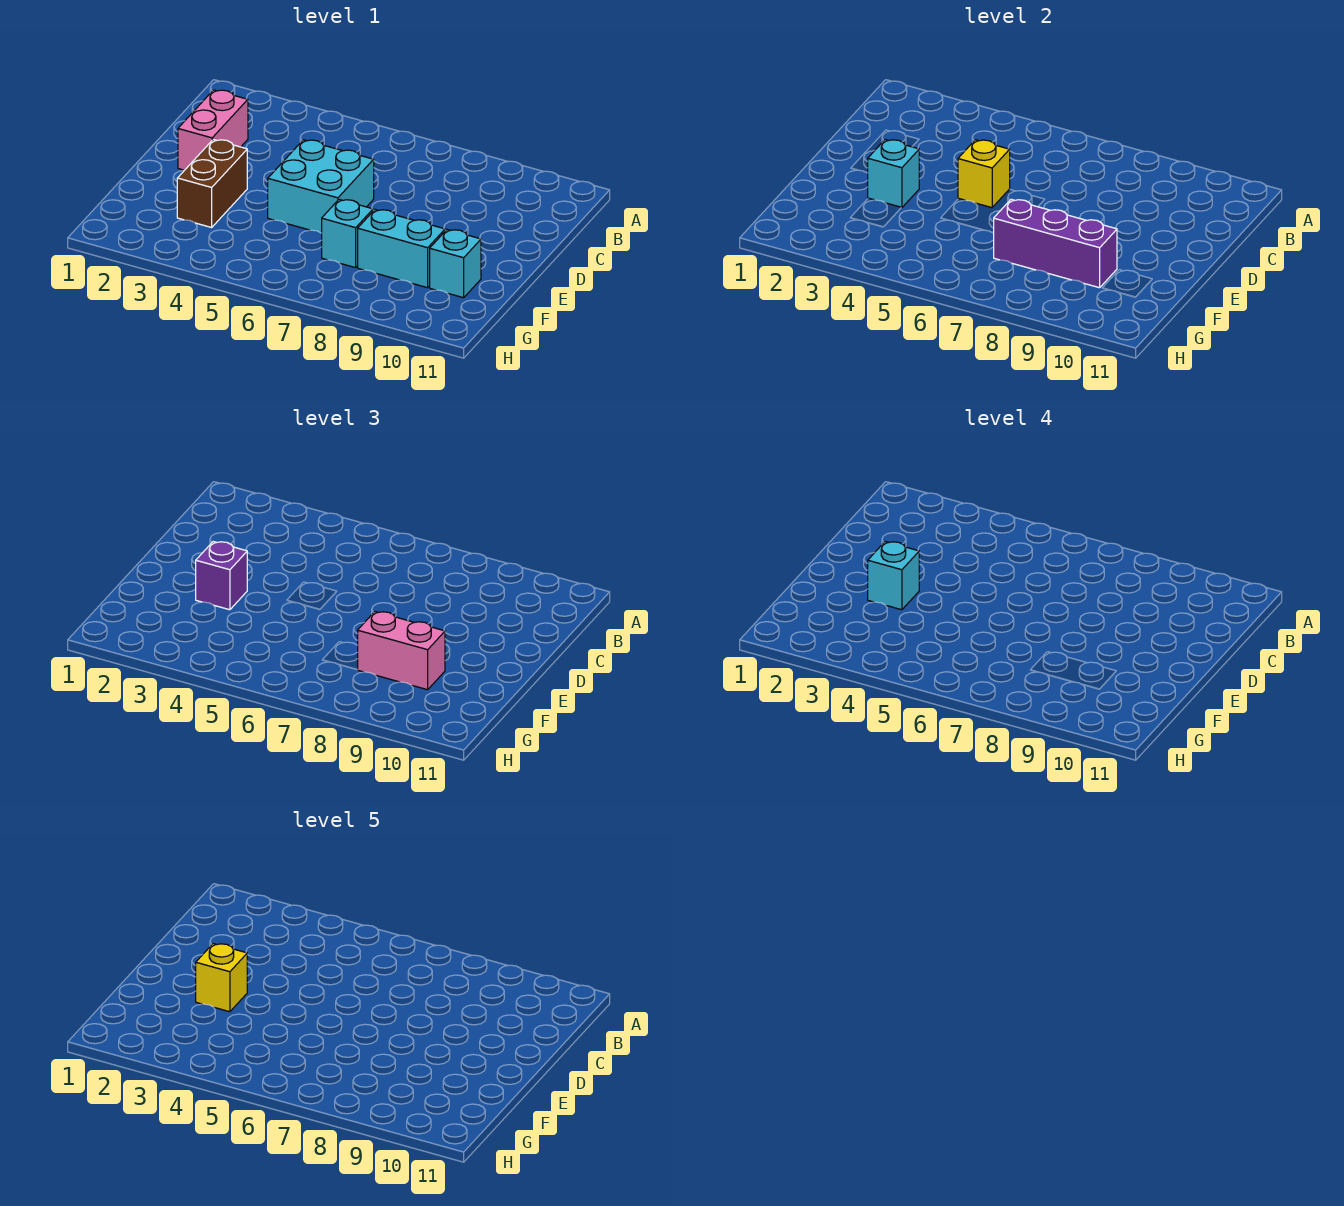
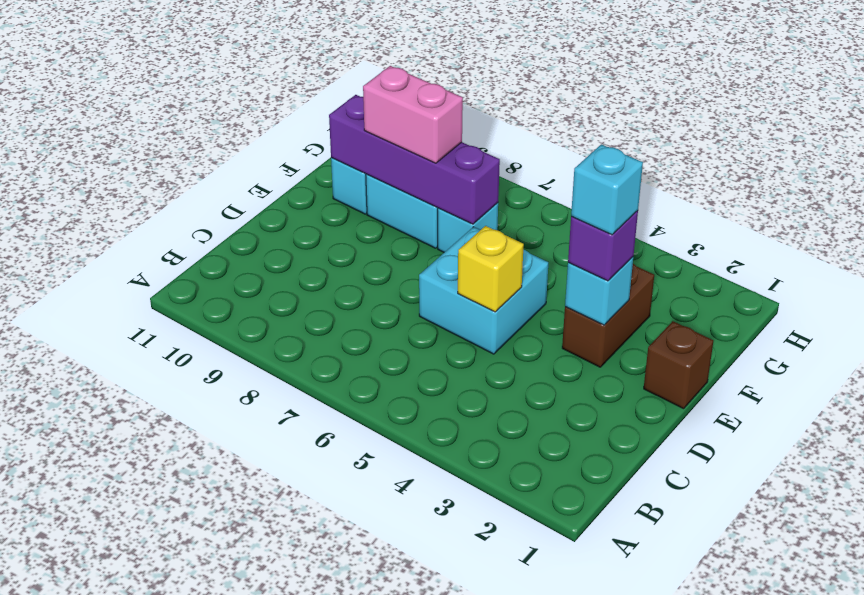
pink brick C2:D2 level 1 -> none
none -> brown brick E1 level 1
yellow brick E3 level 5 -> none
purple brick F7:F9 level 2 -> purple brick F7:F10 level 2

